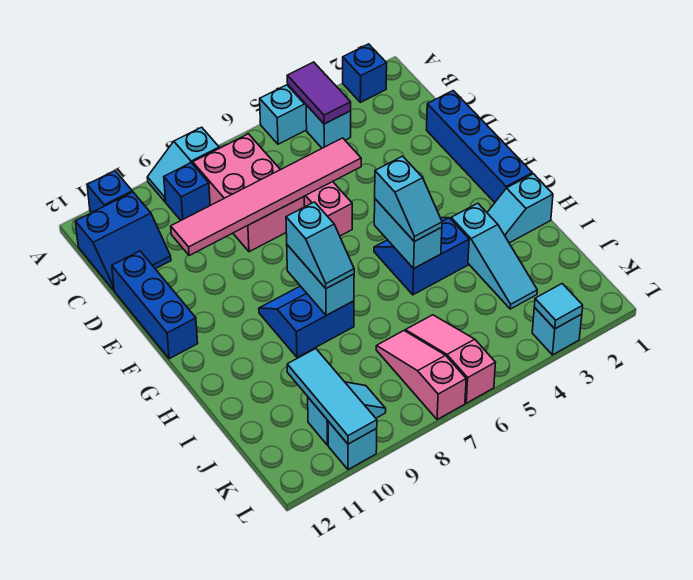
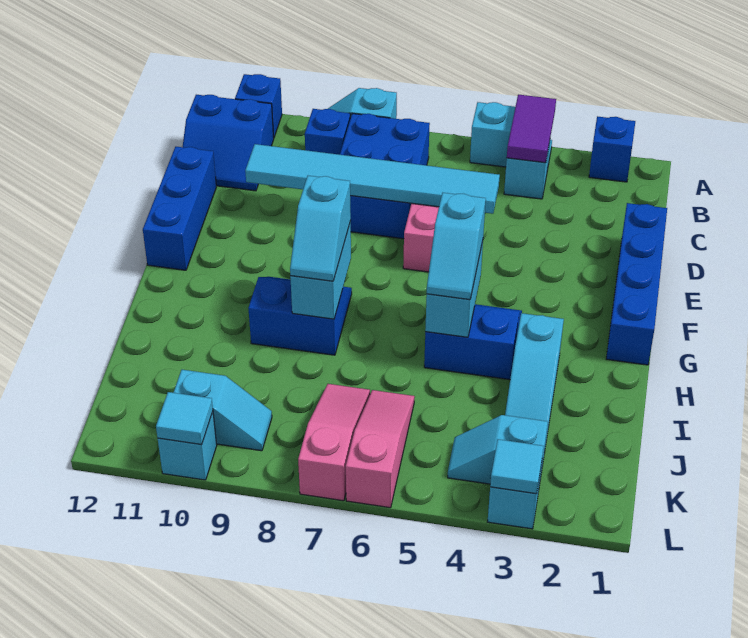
pink brick B7:D8 level 1 -> blue brick B7:D8 level 1
pink tile D5:D10 level 2 -> cyan tile D5:D10 level 2
cyan slope H1:H2 level 1 top 1 -> cyan slope K3:K4 level 1 top 3
cyan tile J10:L10 level 2 -> cyan tile L10 level 2

